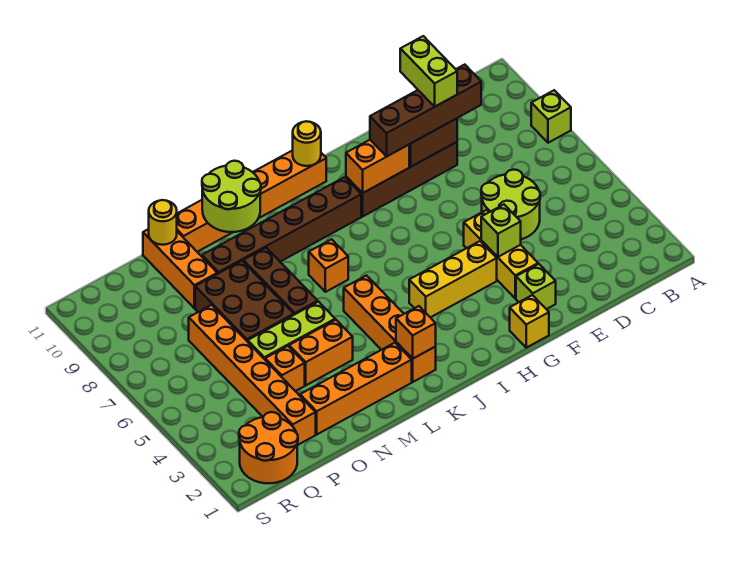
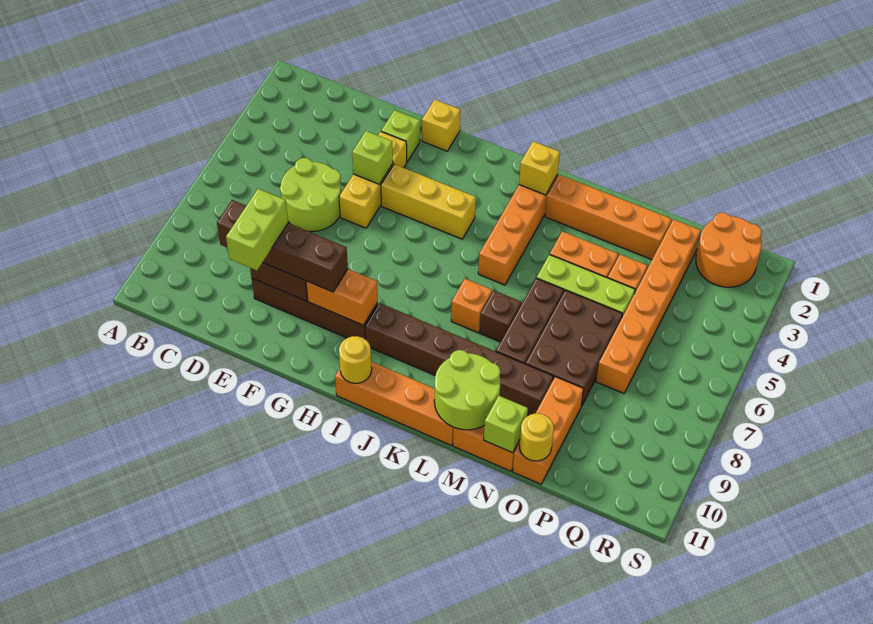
lime brick A8 level 1 -> lime brick N11 level 2
orange brick K2 level 2 -> yellow brick K2 level 2
none -> brown brick L7 level 1

